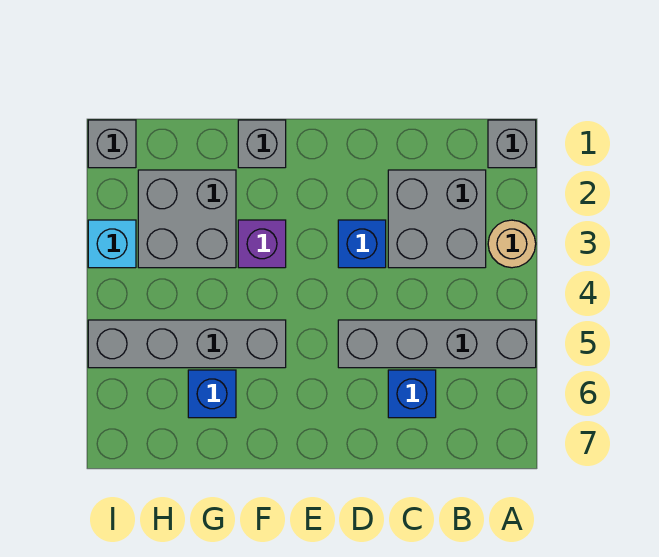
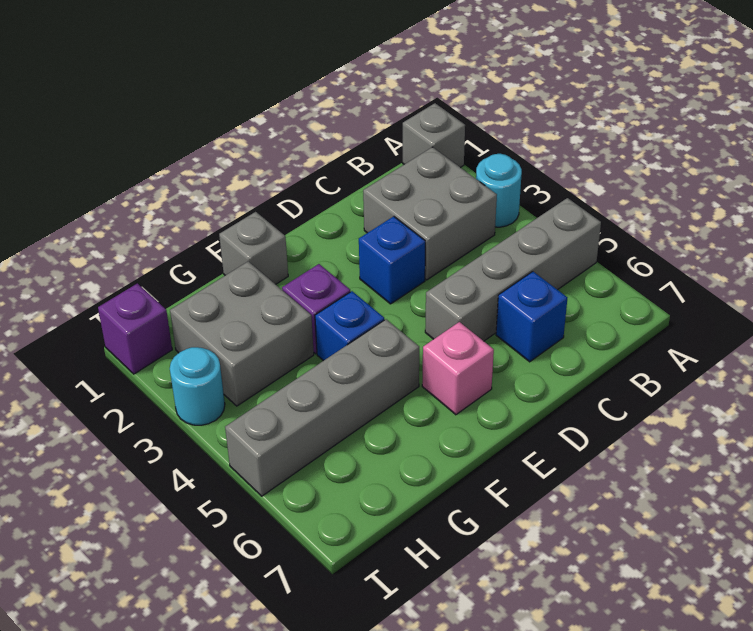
tan round brick A3 level 1 -> cyan round brick A3 level 1
none -> pink brick E6 level 1
blue brick G6 level 1 -> blue brick F4 level 1
grey brick I1 level 1 -> purple brick I1 level 1
cyan brick I3 level 1 -> cyan round brick I3 level 1

